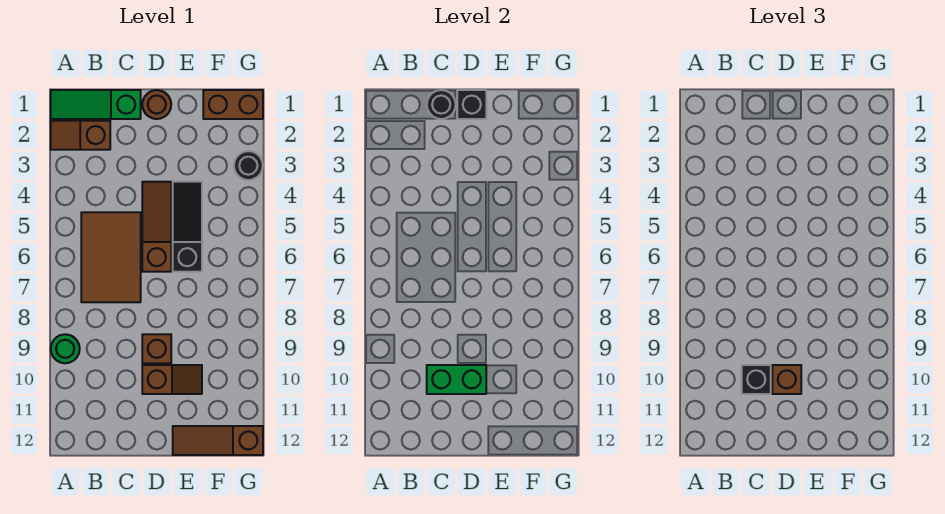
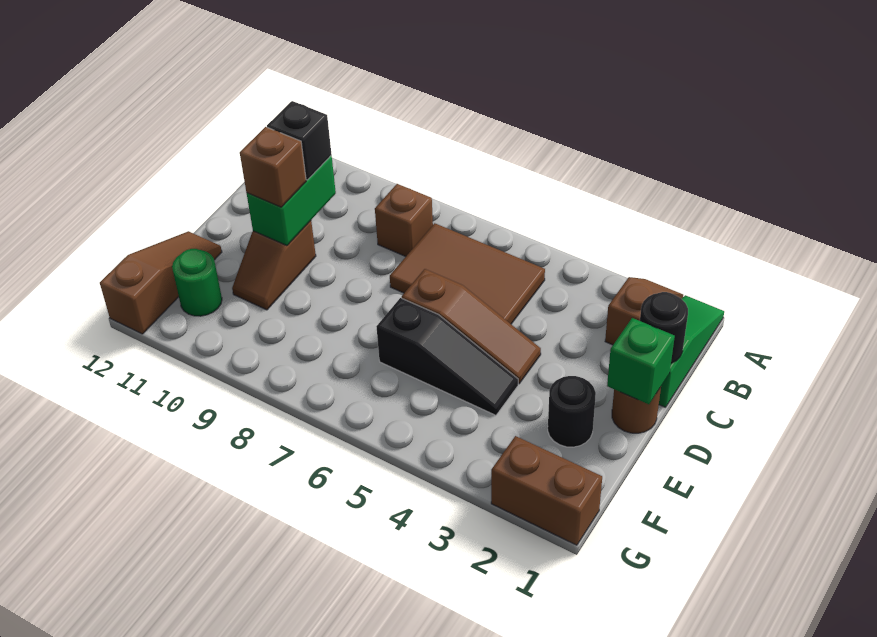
green round brick A9 level 1 -> green round brick F11 level 1
black brick D1 level 2 -> green brick D1 level 2
brown brick D9 level 1 -> brown brick B8 level 1
brown brick F1:G1 level 1 -> brown brick G1:G2 level 1
black round brick G3 level 1 -> black round brick E2 level 1

